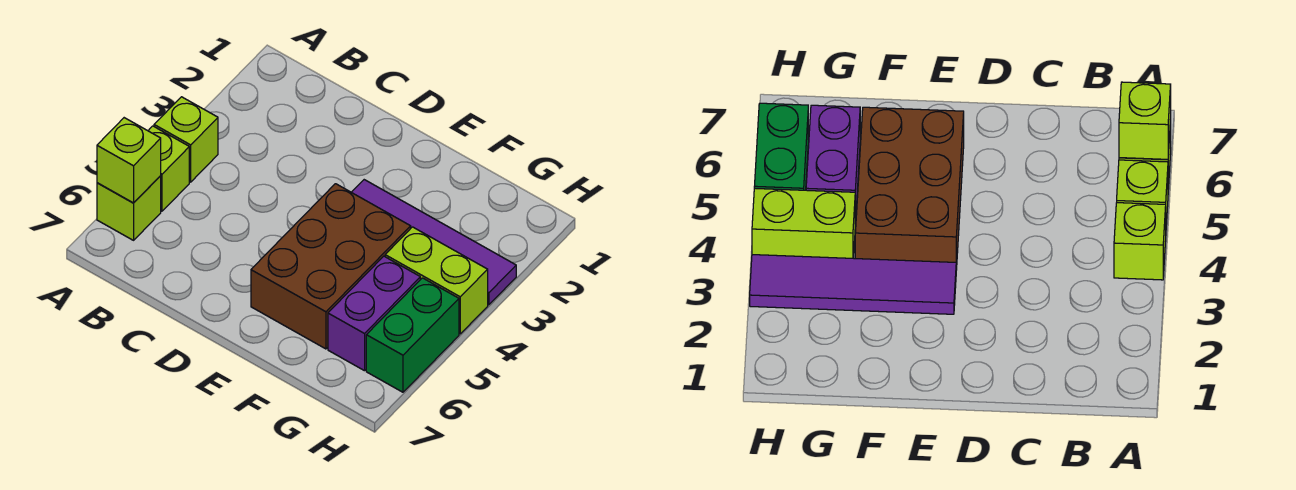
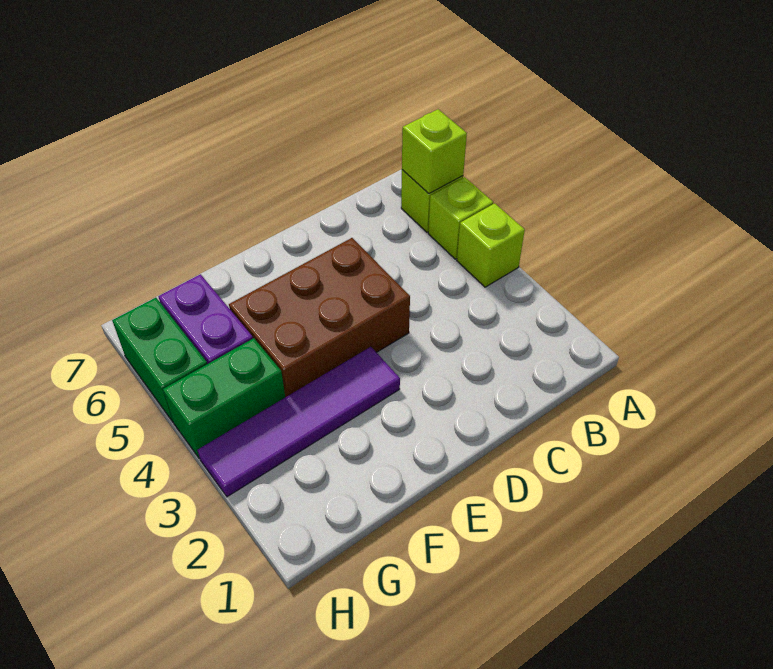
brown brick E4:F6 level 1 -> brown brick D4:F5 level 1
lime brick G4:H4 level 1 -> green brick G4:H4 level 1

